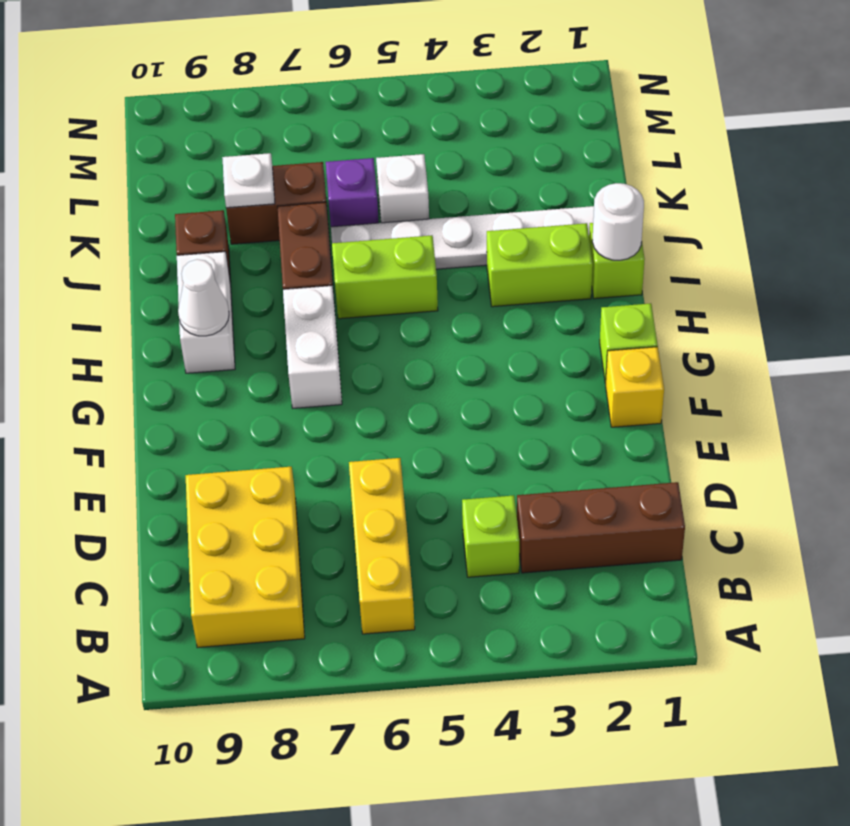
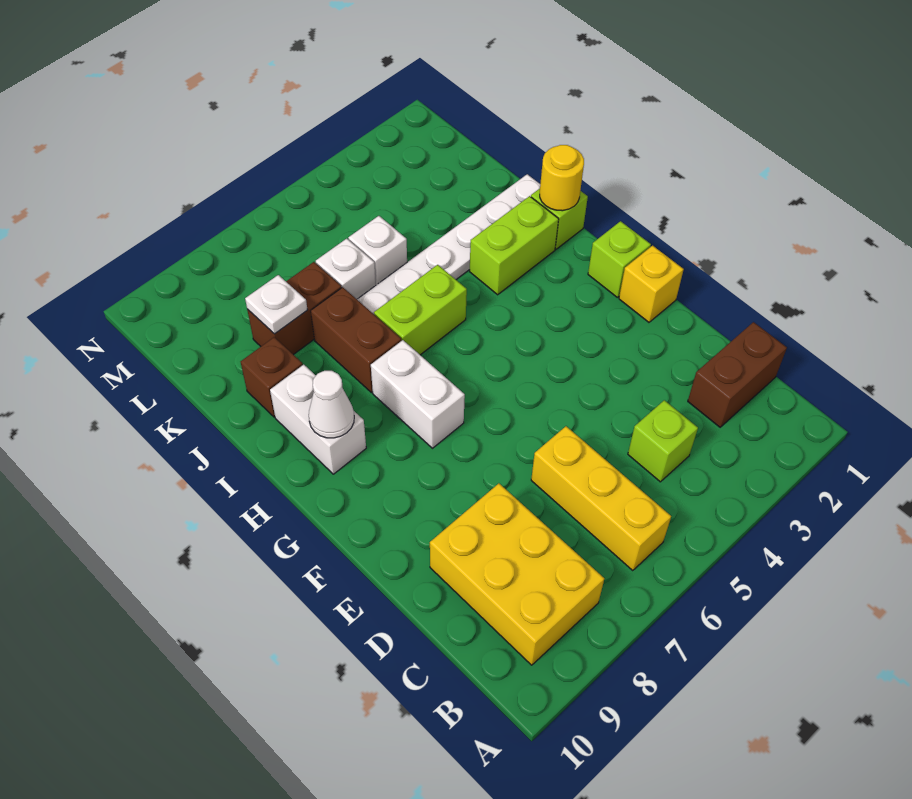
brown brick C1:C3 level 1 -> brown brick C1:C2 level 1
white round brick I1 level 2 -> yellow round brick I1 level 2
purple brick K6 level 1 -> white brick K6 level 1

